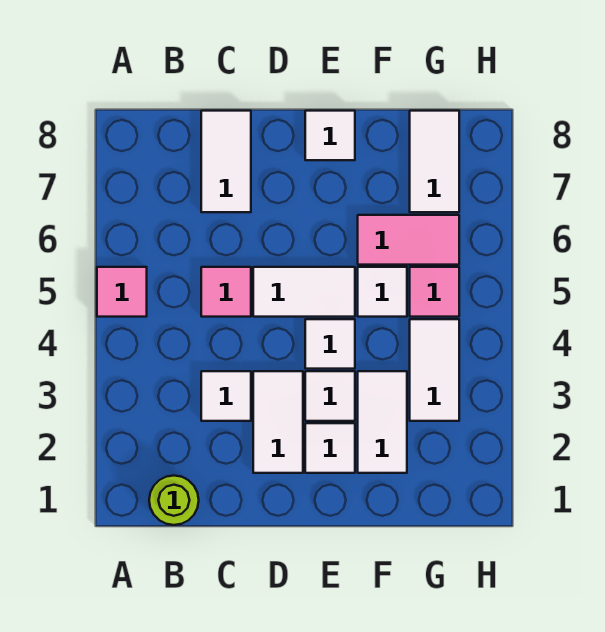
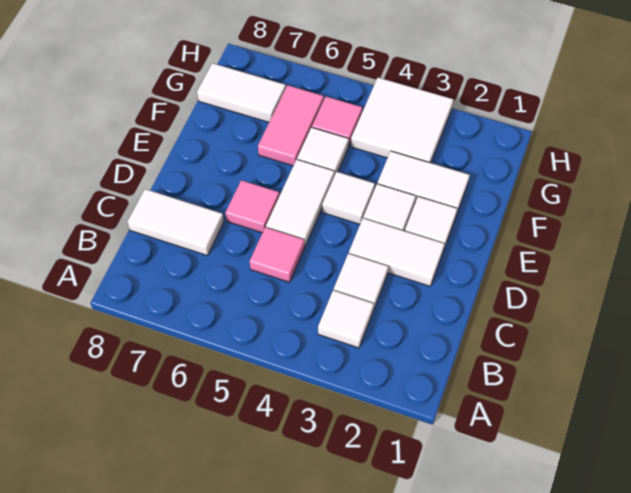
pink tile A5 level 1 -> pink tile D6 level 1
lime round brick B1 level 1 -> none
white tile E8 level 1 -> white tile B3 level 1
white tile G3:G4 level 1 -> white tile G3:H4 level 1

